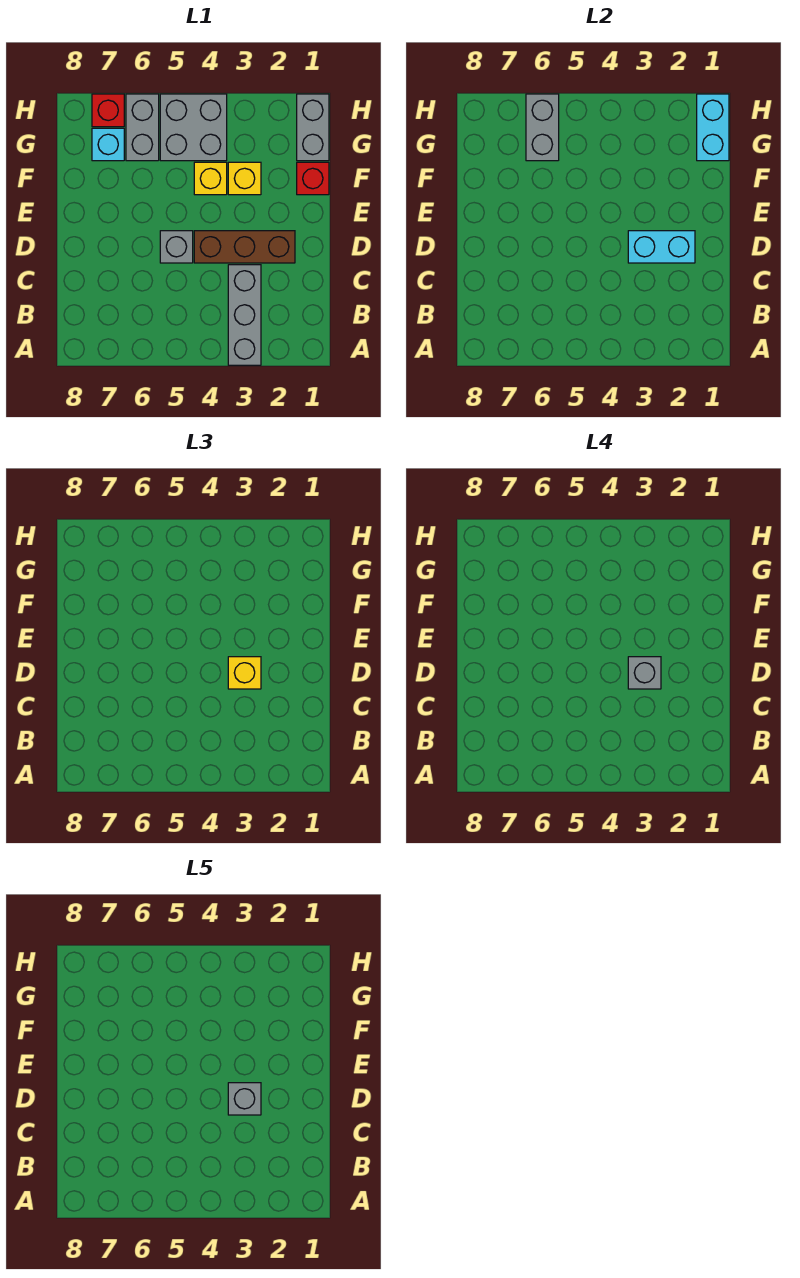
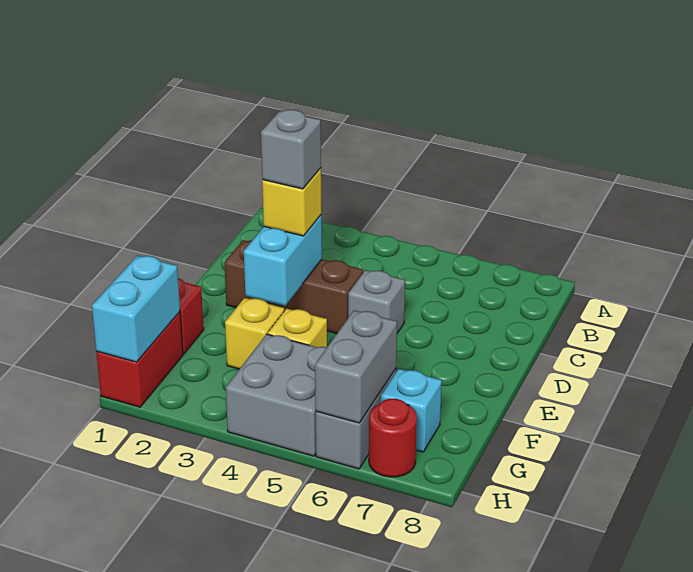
grey brick A3:C3 level 1 -> none
cyan brick D2:D3 level 2 -> cyan brick D3:E3 level 2
grey brick D3 level 5 -> none
grey brick G1:H1 level 1 -> red brick G1:H1 level 1
red brick H7 level 1 -> red round brick H7 level 1

